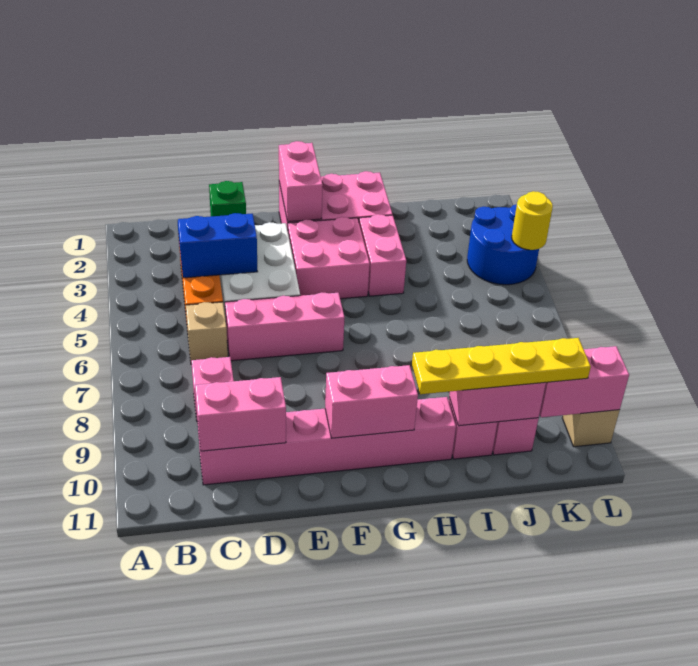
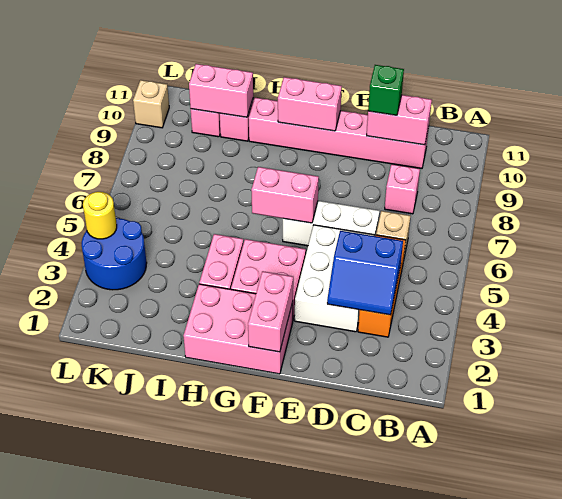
green brick D1 level 1 -> green brick D10 level 3
pink brick D6:F6 level 1 -> white brick D6:F6 level 1
yellow plate H10:K10 level 3 -> none
pink brick K10:L10 level 2 -> pink brick F6:G6 level 2

